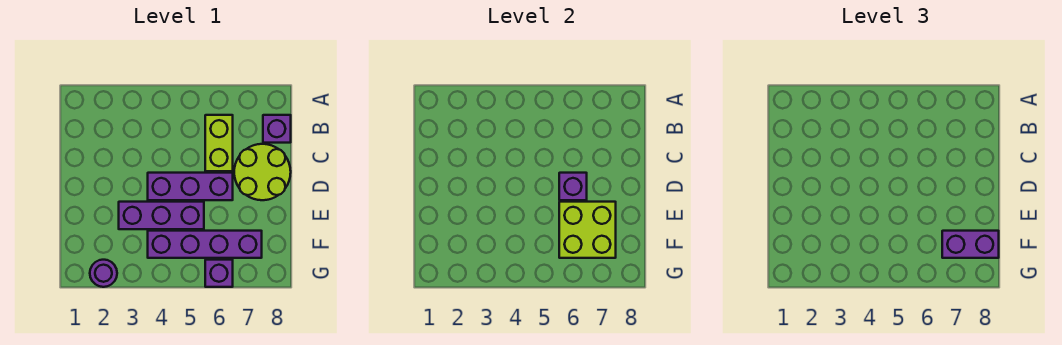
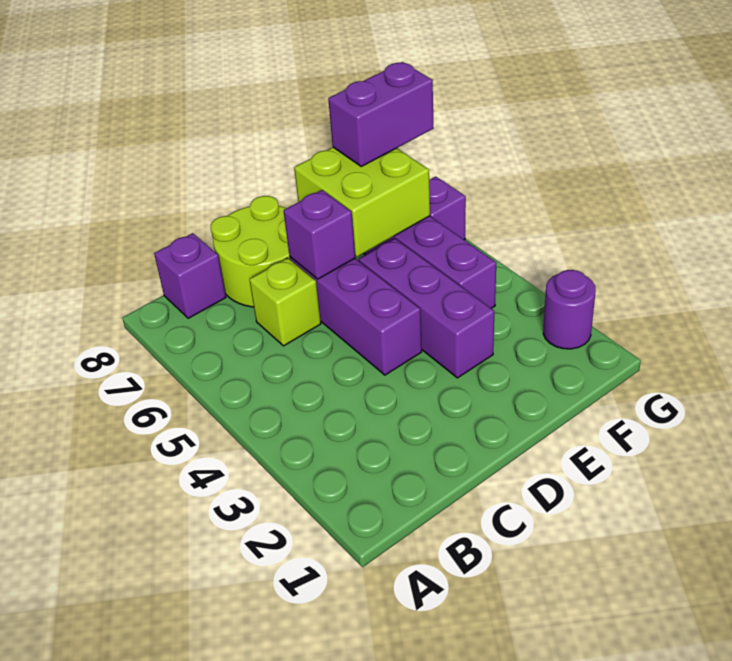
lime brick B6:C6 level 1 -> lime brick C6 level 1
purple brick F7:F8 level 3 -> purple brick F7:G7 level 3

